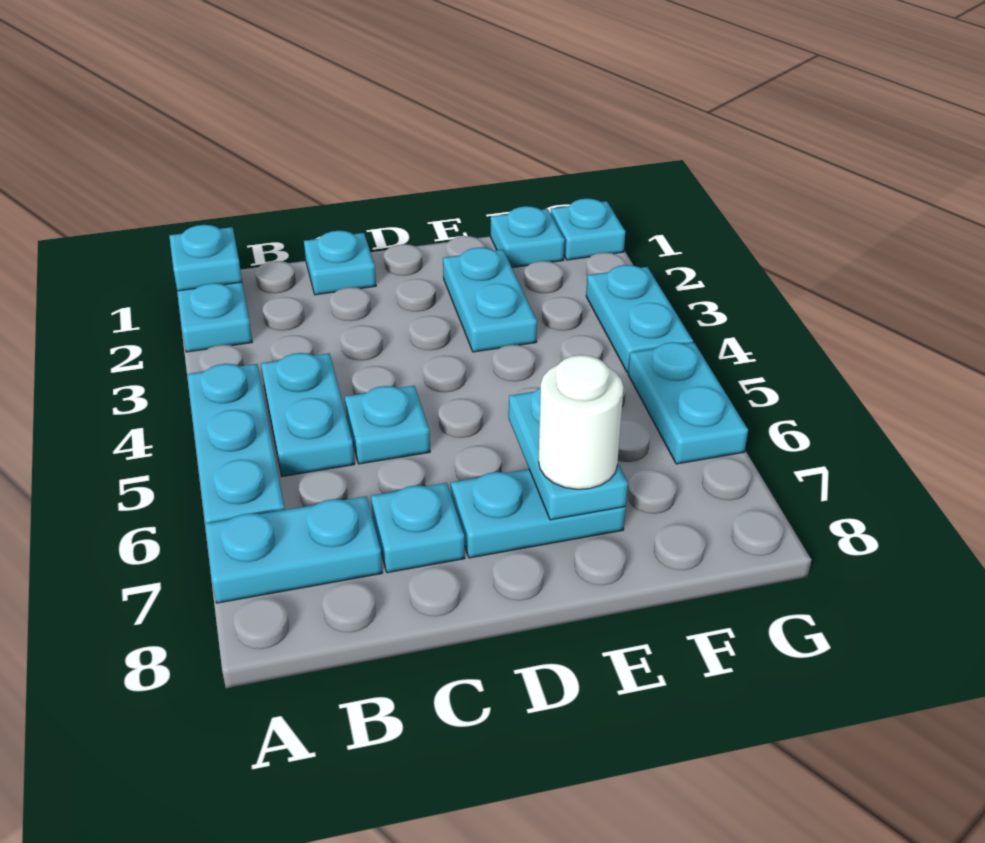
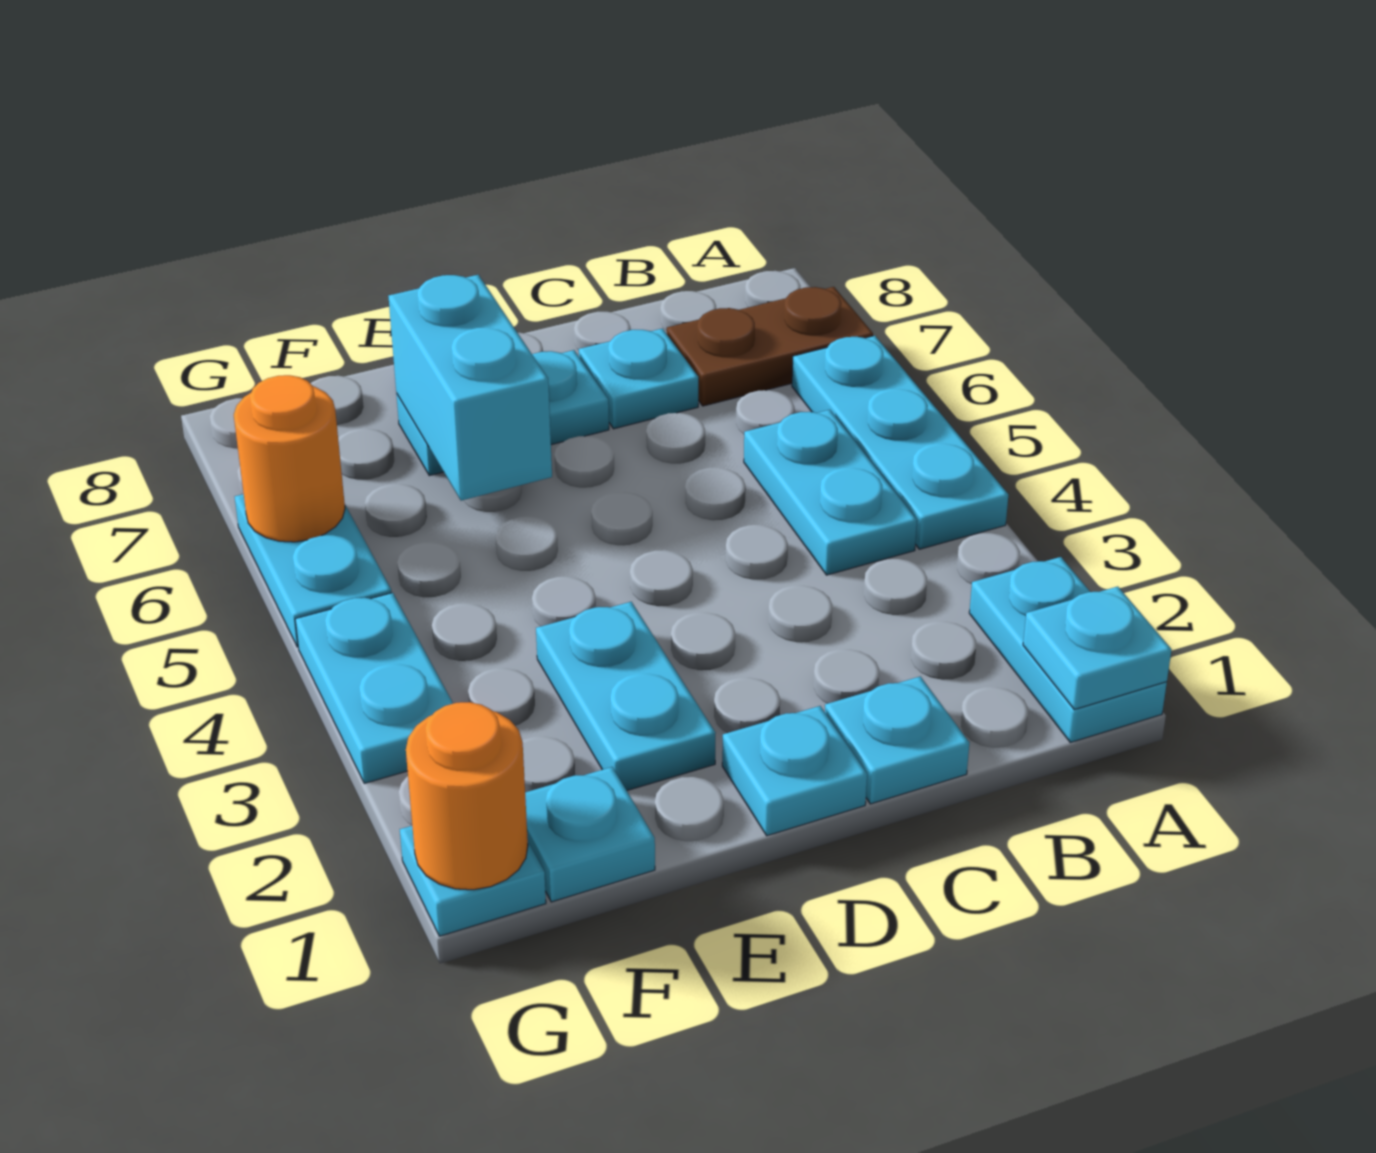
cyan plate A7:B7 level 1 -> brown plate A7:B7 level 1
cyan plate C5 level 1 -> cyan plate D1 level 1
cyan plate E6:E7 level 2 -> cyan brick E6:E7 level 2
white round brick E7 level 3 -> none
none -> orange round brick G1 level 2
none -> orange round brick G6 level 2

